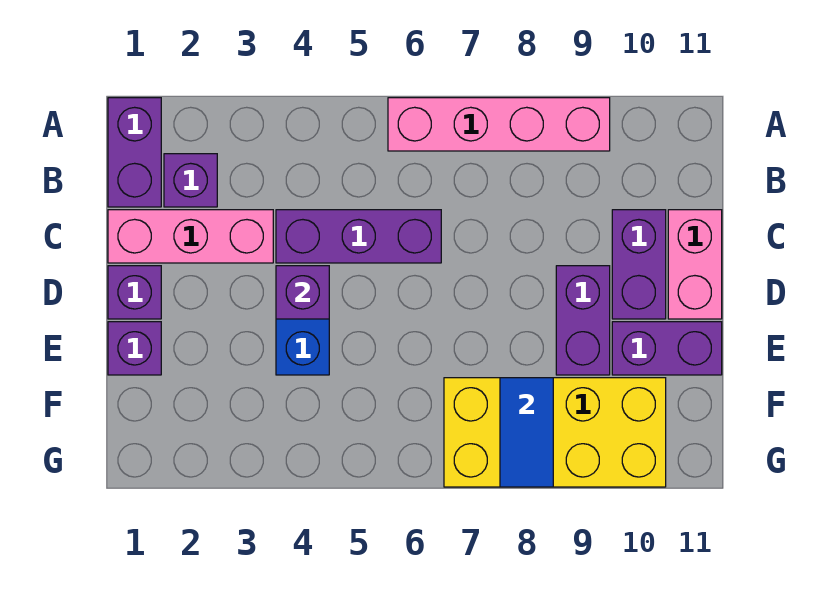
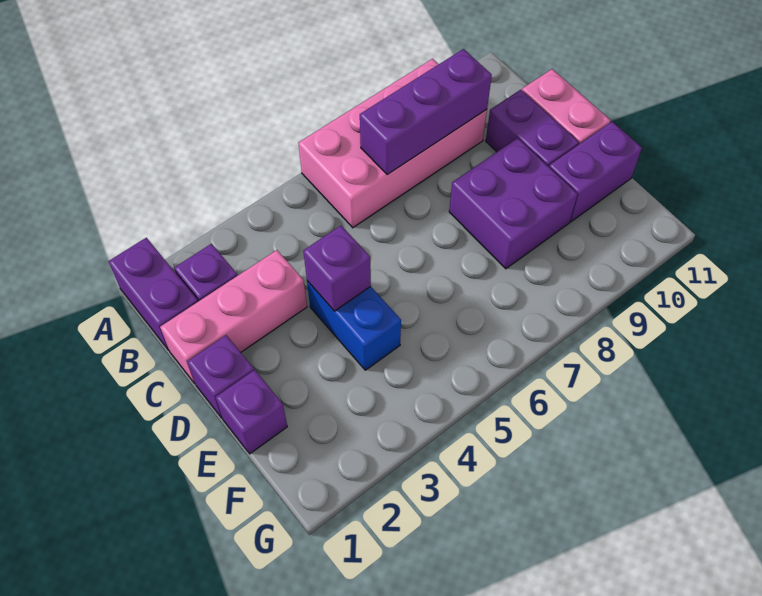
pink brick A6:A9 level 1 -> pink brick A6:B9 level 1
purple brick C4:C6 level 1 -> purple brick B7:B9 level 2
purple brick D9:E9 level 1 -> purple brick D8:E9 level 1
yellow brick F7:G10 level 1 -> none
blue tile F8:G8 level 2 -> none

